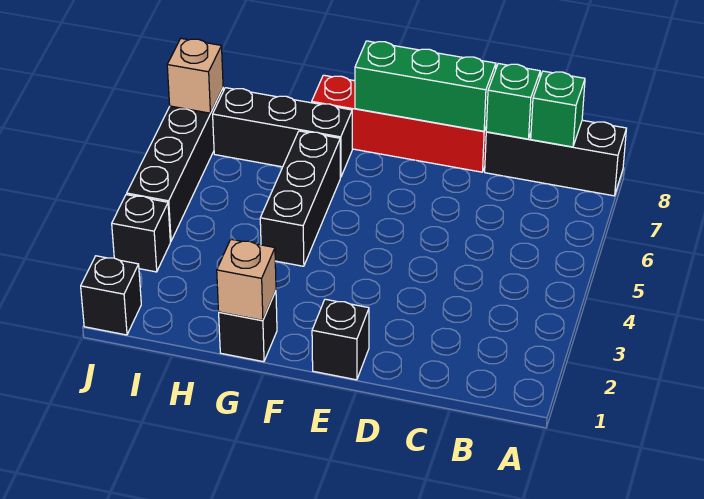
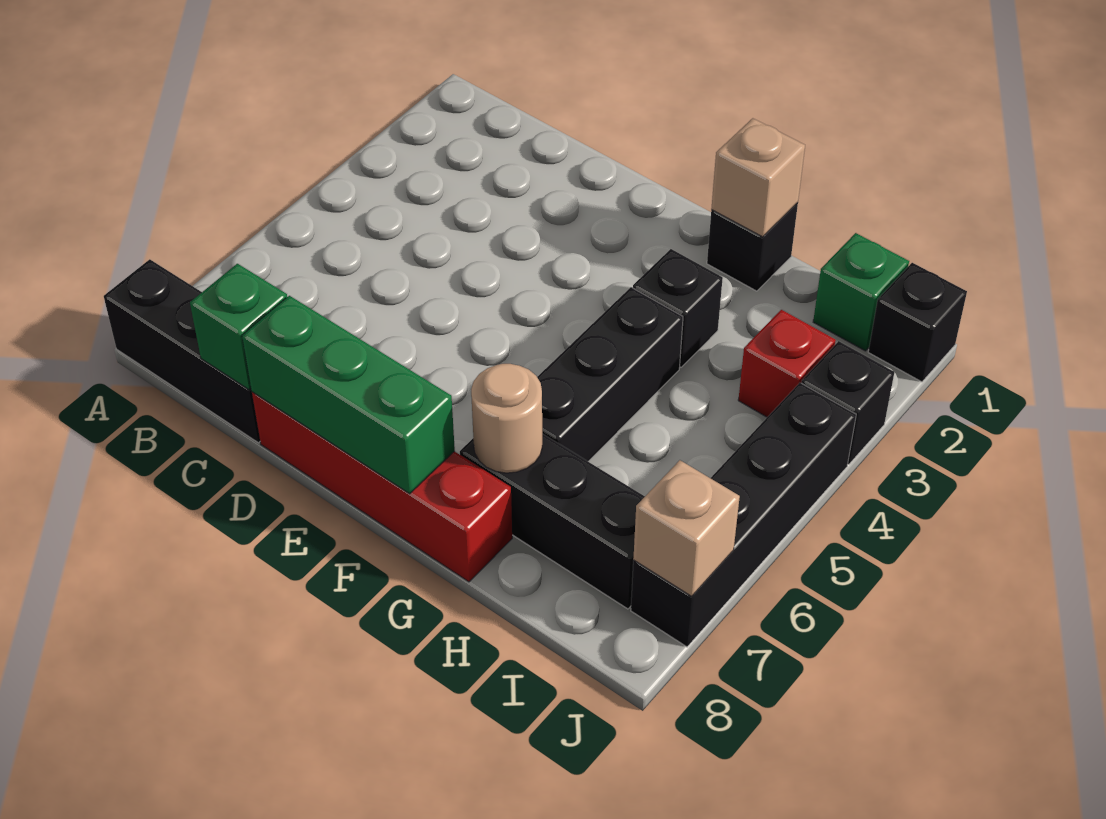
green brick B8 level 2 -> green brick I1 level 1
black brick E1 level 1 -> black brick G3 level 1
none -> tan round brick G7 level 2
none -> red brick I3 level 1

